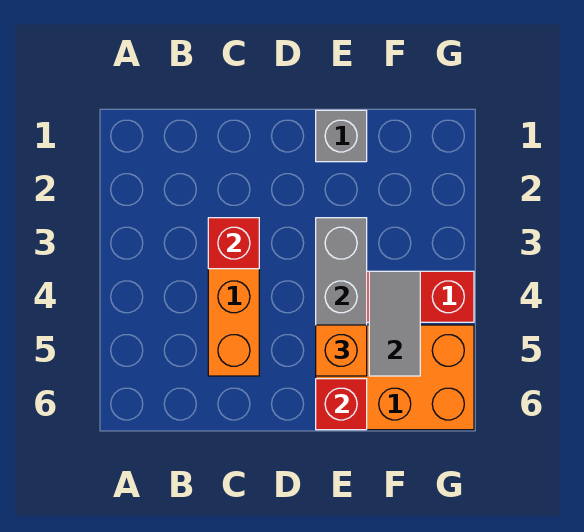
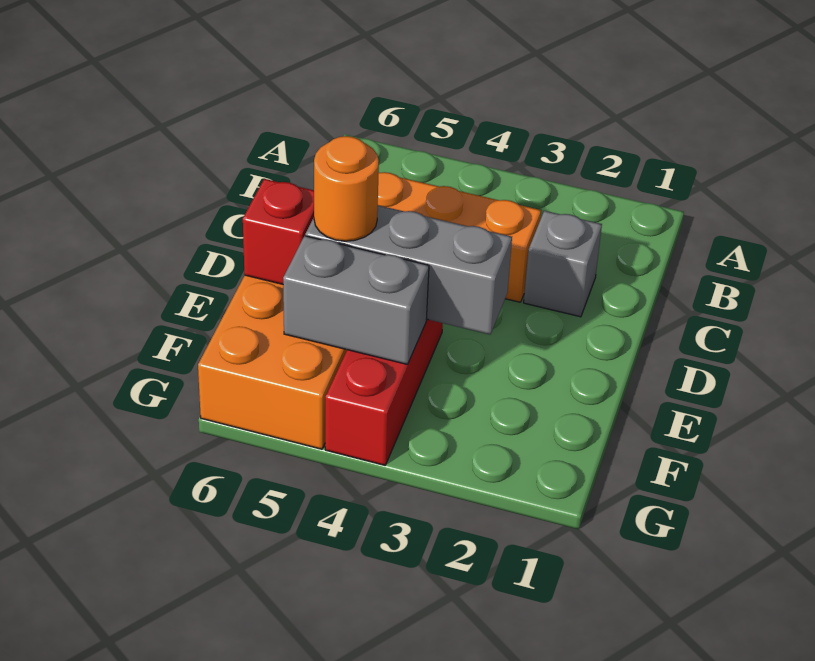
red brick C3 level 2 -> none
grey brick E1 level 1 -> grey brick C2 level 1
orange brick E5 level 3 -> orange round brick E5 level 3
grey tile F4:F5 level 2 -> grey brick F4:F5 level 2

